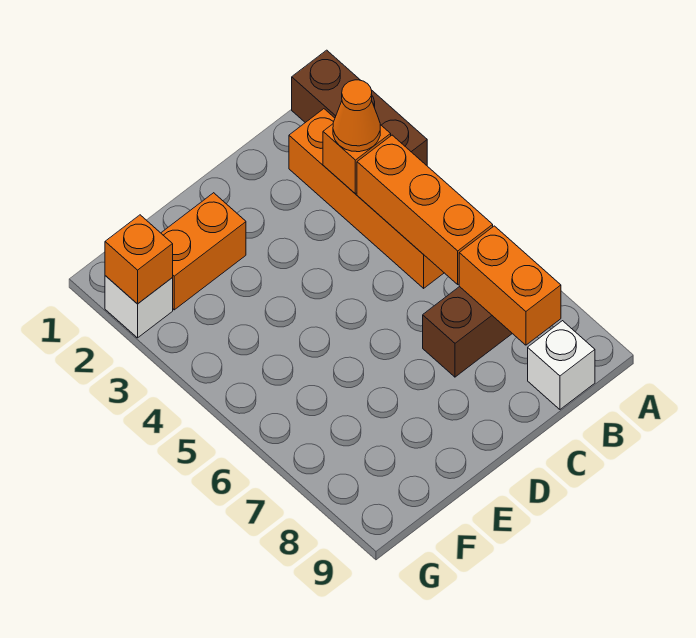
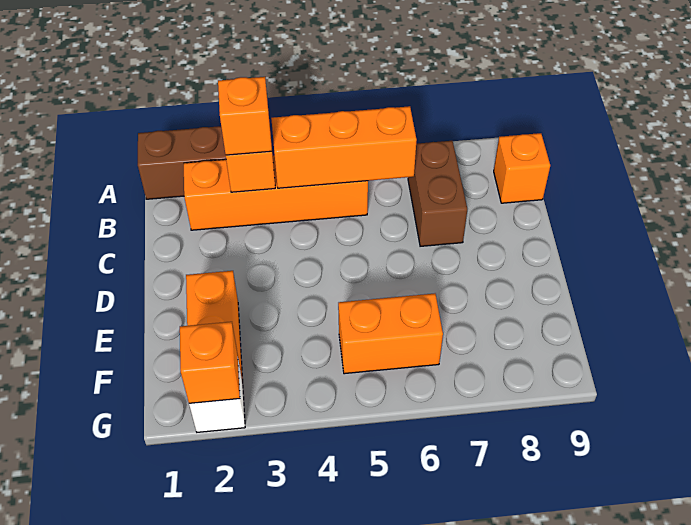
orange cone B3 level 3 -> orange brick B3 level 3
orange brick B7:B8 level 2 -> orange brick F5:F6 level 1
white brick B9 level 1 -> orange brick B9 level 1

